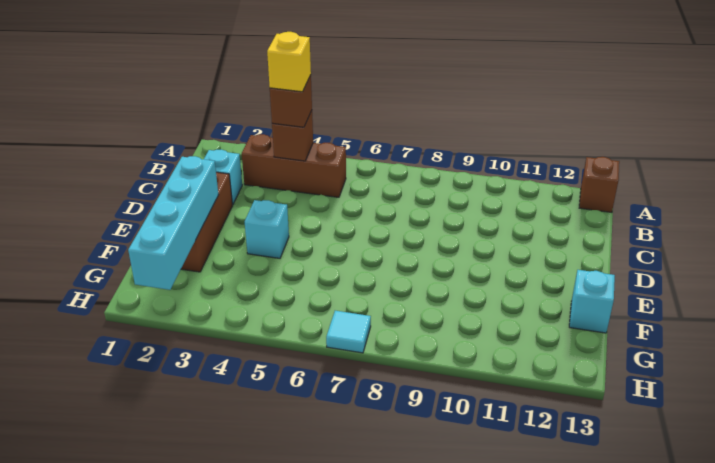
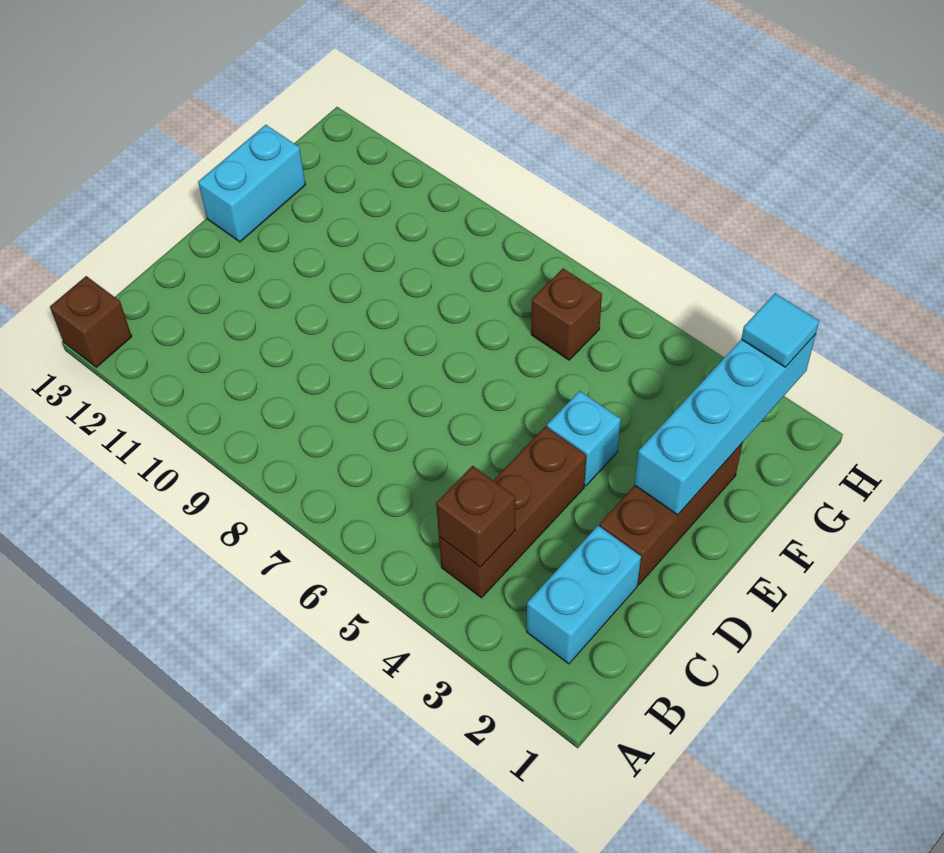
brown brick B3:B5 level 1 -> brown brick B4:D4 level 1
brown brick B4 level 3 -> brown brick G6 level 1
yellow brick B4 level 4 -> none
cyan brick C2 level 1 -> cyan brick B2:C2 level 1
cyan brick F13 level 1 -> cyan brick E13:F13 level 1
cyan tile H7 level 1 -> cyan tile H2 level 3

